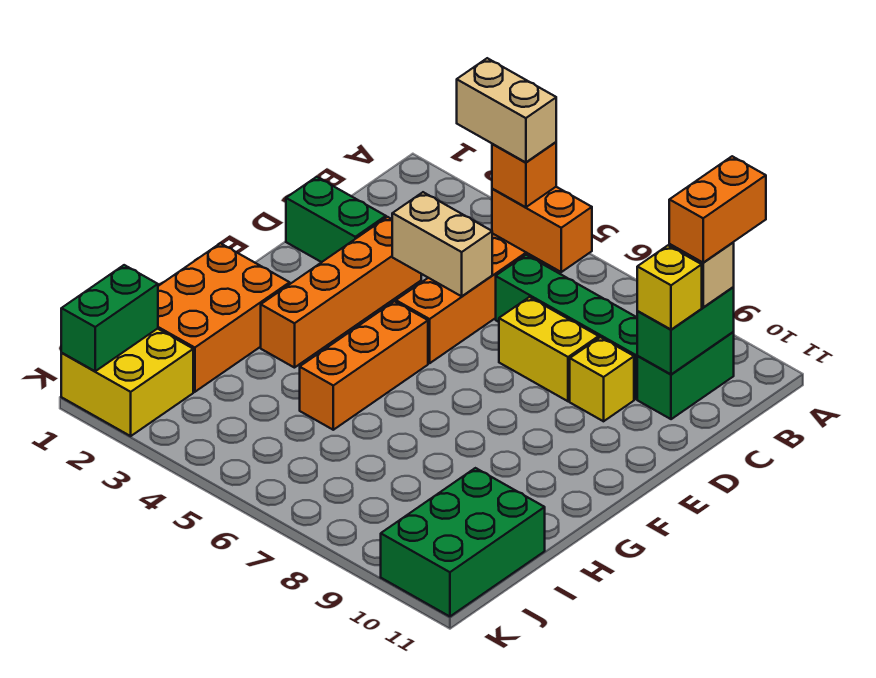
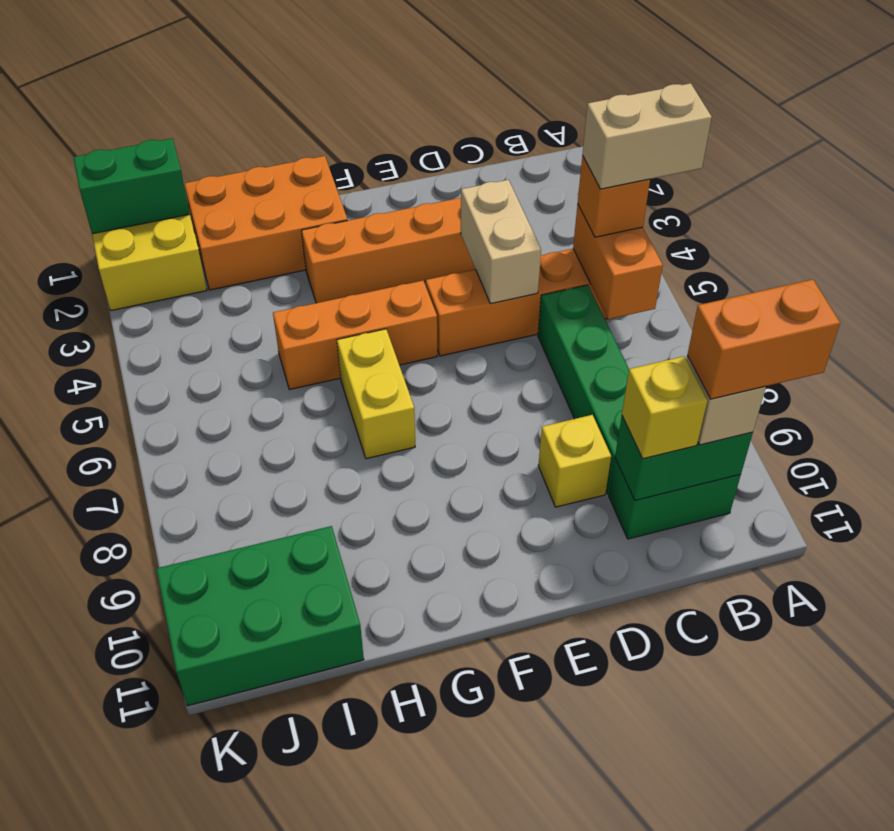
tan brick B4:B5 level 4 -> tan brick A5:B5 level 4
green brick D1:D2 level 1 -> none
yellow brick D7:D8 level 1 -> yellow brick G6:G7 level 1

